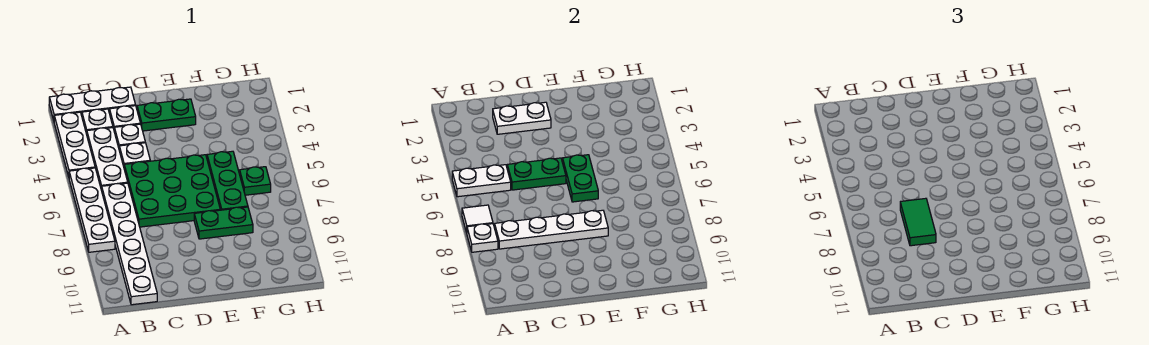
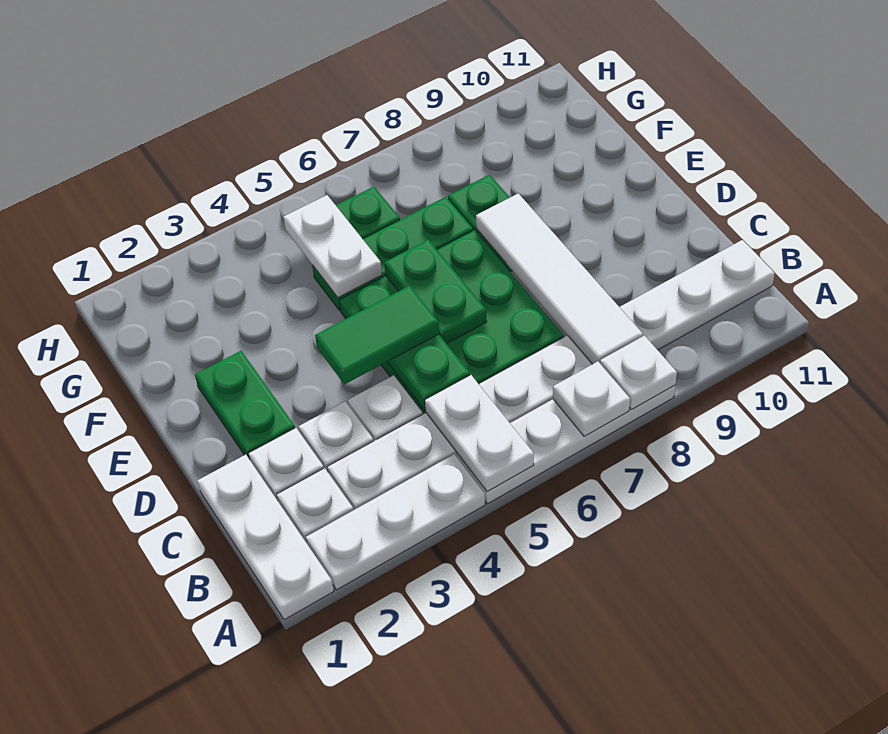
white tile A7 level 2 -> white plate A7 level 2
white plate B8:E8 level 2 -> white tile B8:E8 level 2
white plate C2:D2 level 2 -> white plate F5:G5 level 2
green tile C7:C8 level 3 -> green tile D4:D5 level 3
green plate E5:E6 level 2 -> green plate D6:E6 level 2

